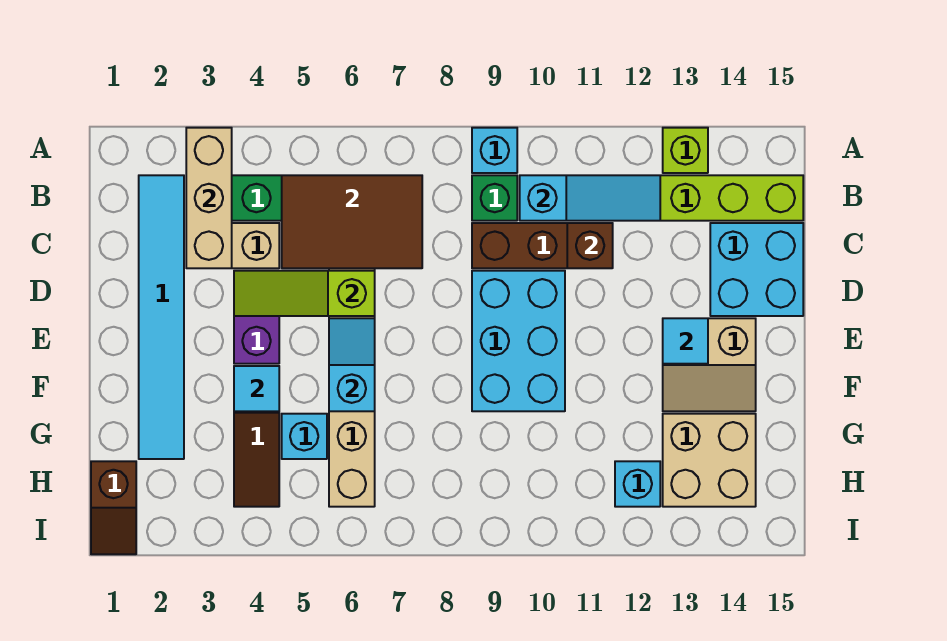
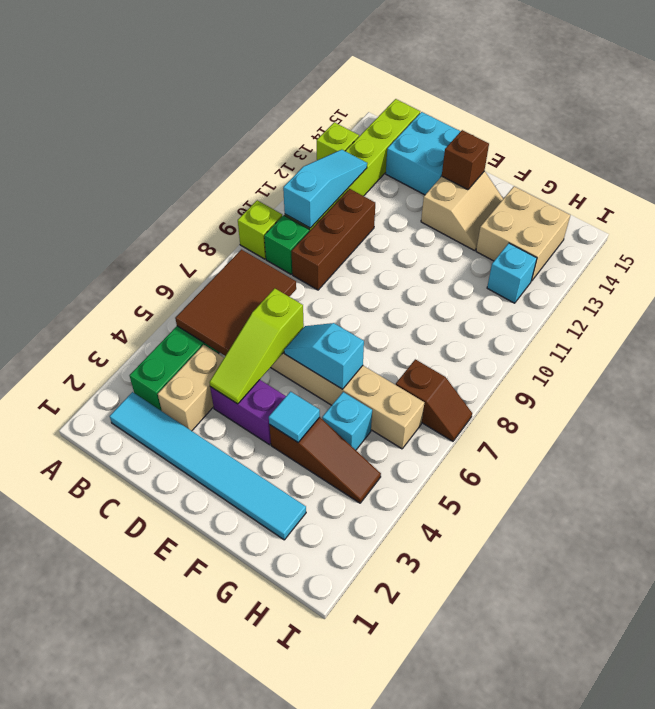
tan brick A3:C3 level 2 -> none
cyan brick A9 level 1 -> lime brick A9 level 1
brown brick C11 level 2 -> brown brick E14 level 2
cyan brick D9:F10 level 1 -> none
cyan tile E13 level 2 -> none
brown slope H1:I1 level 1 top H -> brown slope H7:I7 level 1 top H

